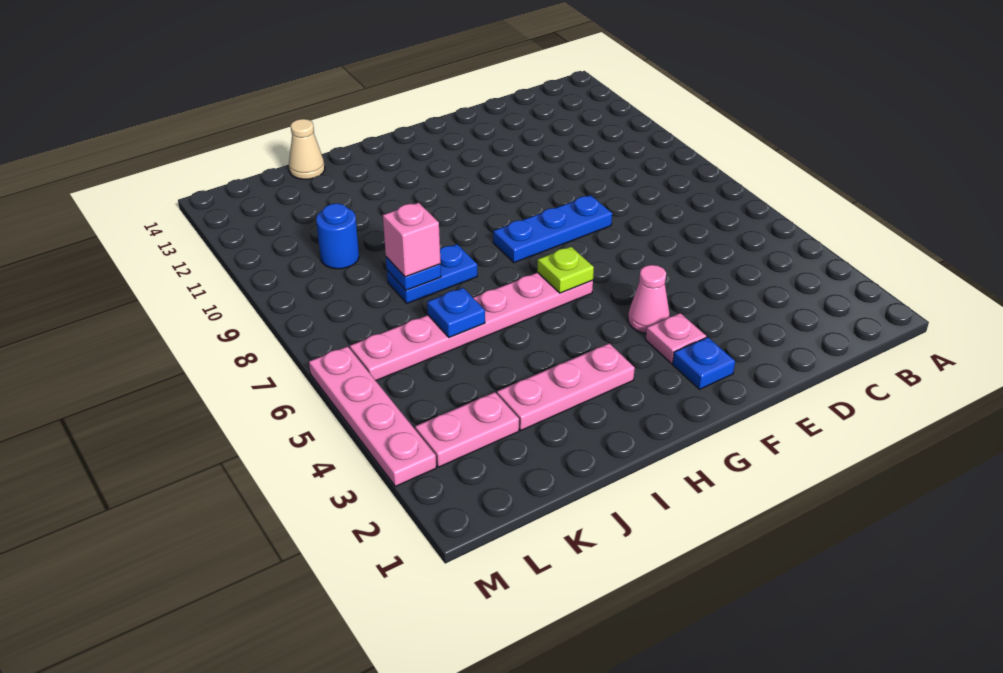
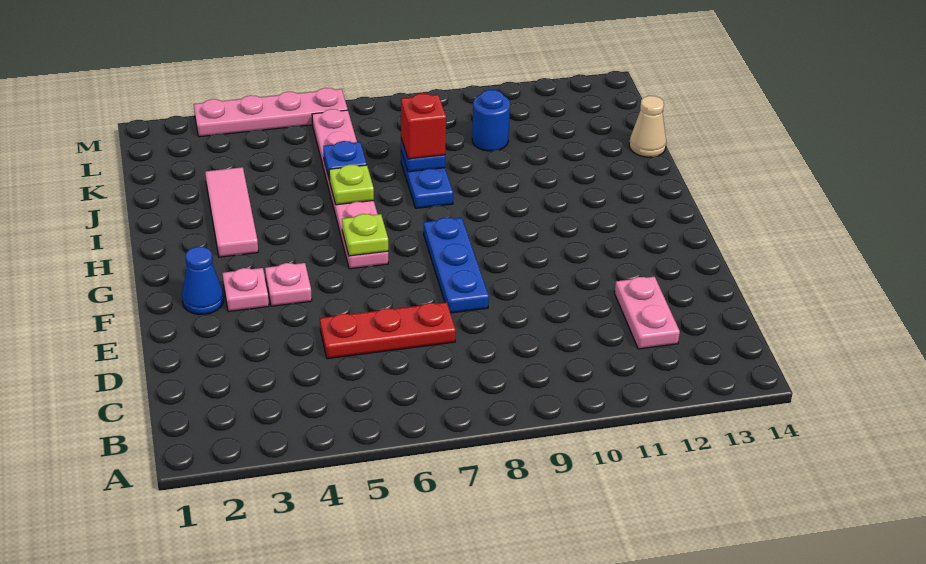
none -> red plate D5:D7 level 1
blue plate F2 level 1 -> blue cone F2 level 1
pink cone F4 level 1 -> pink plate F4 level 1
pink plate H3:J3 level 1 -> pink tile H3:J3 level 1
none -> lime plate I6 level 2
pink brick J8 level 3 -> red brick J8 level 3
pink plate K3:L3 level 1 -> pink plate C12:D12 level 1

